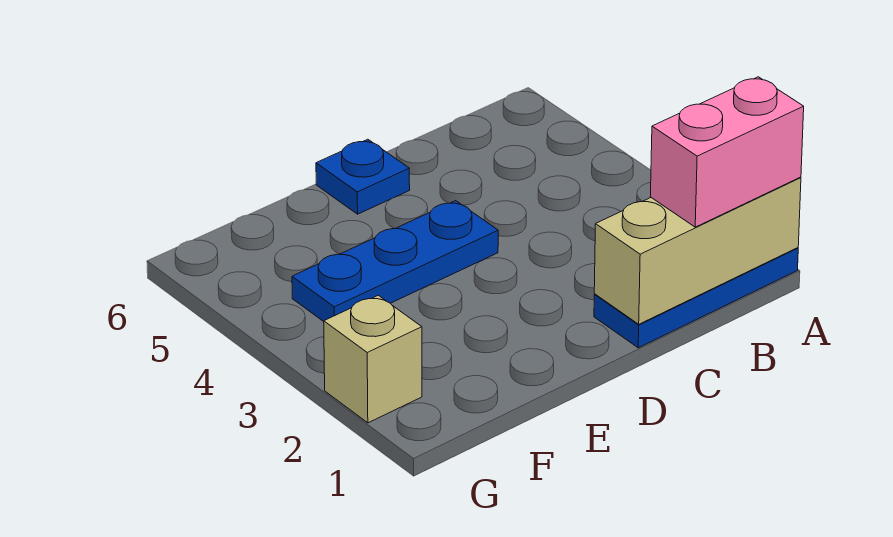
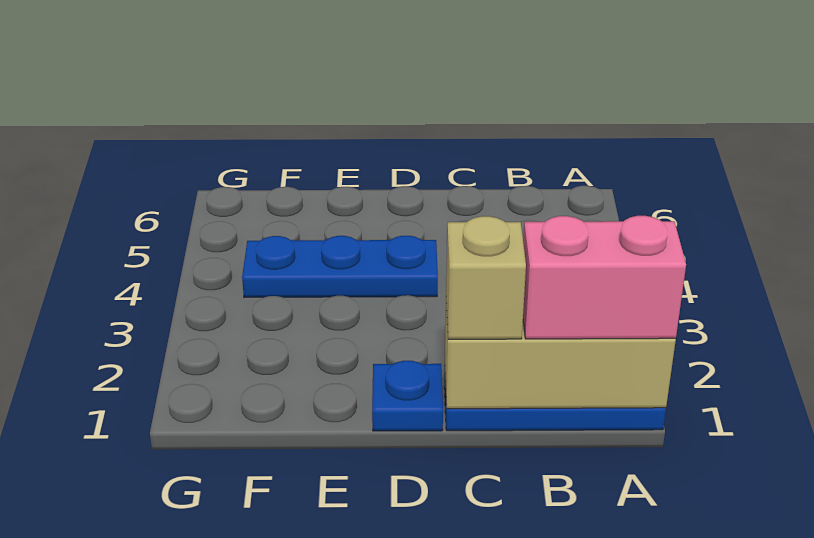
blue plate D6 level 1 -> blue plate D1 level 1
tan brick G2 level 1 -> tan brick C1 level 3

